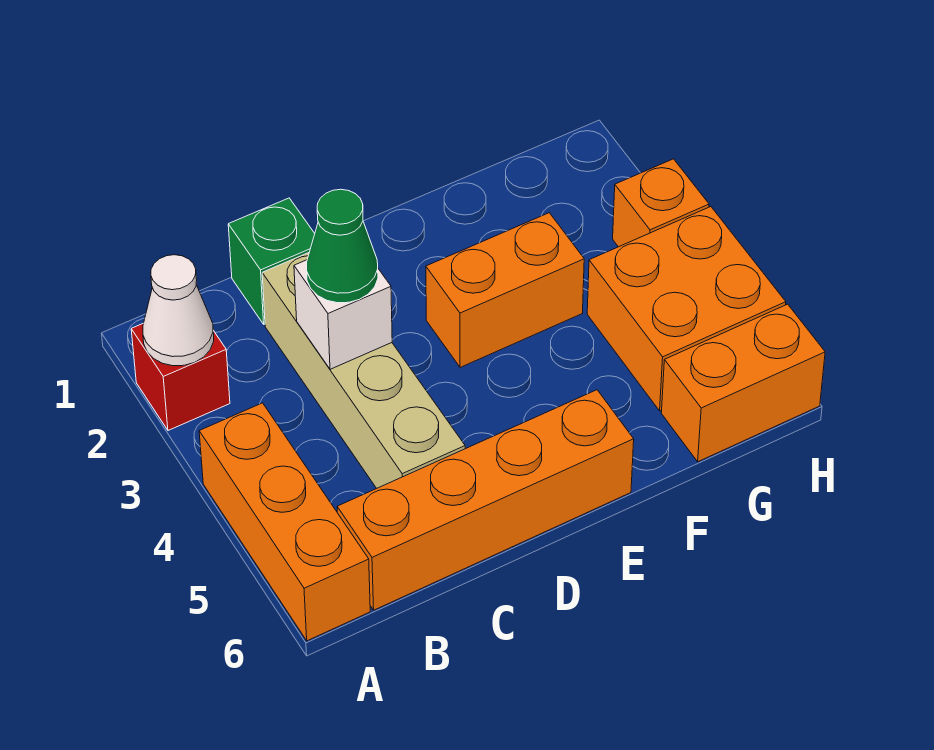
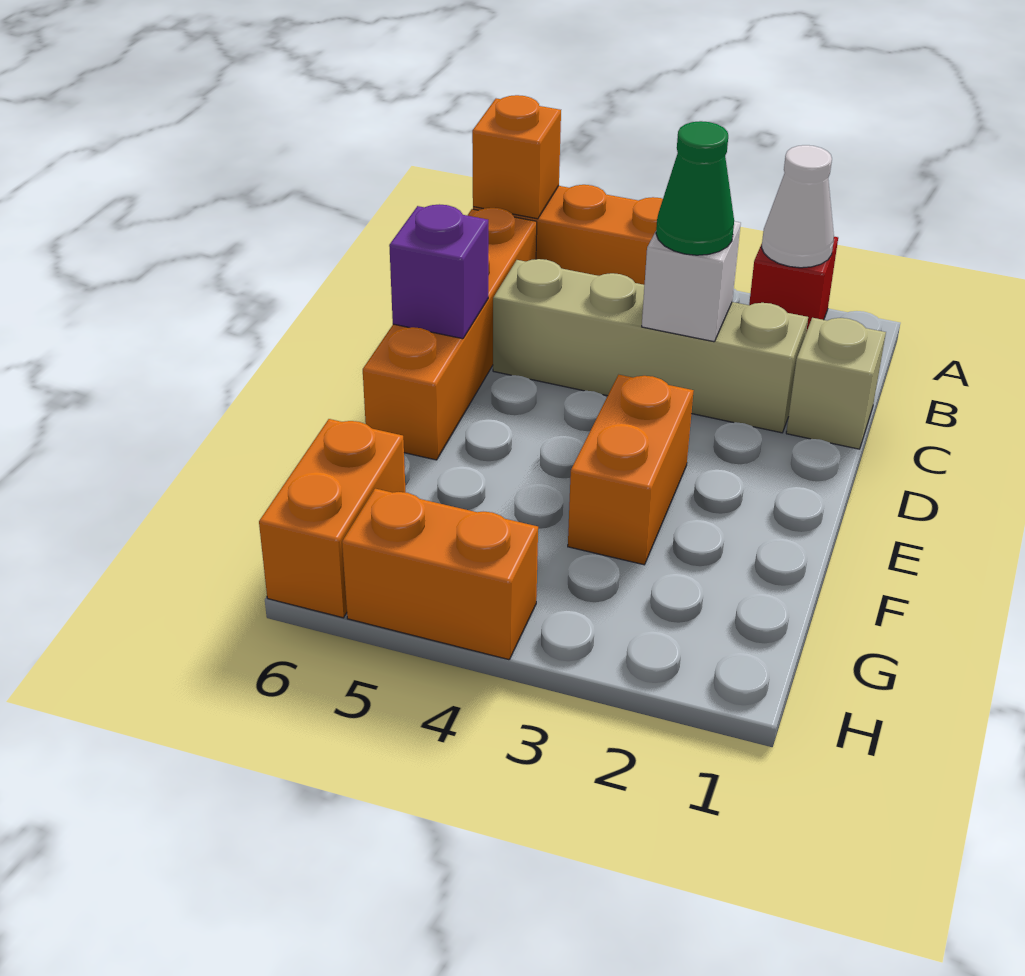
green brick C1 level 1 -> tan brick C1 level 1
none -> purple brick D6 level 2
orange brick G4:H5 level 1 -> orange brick H4:H5 level 1
orange brick H3 level 1 -> orange brick A6 level 2

